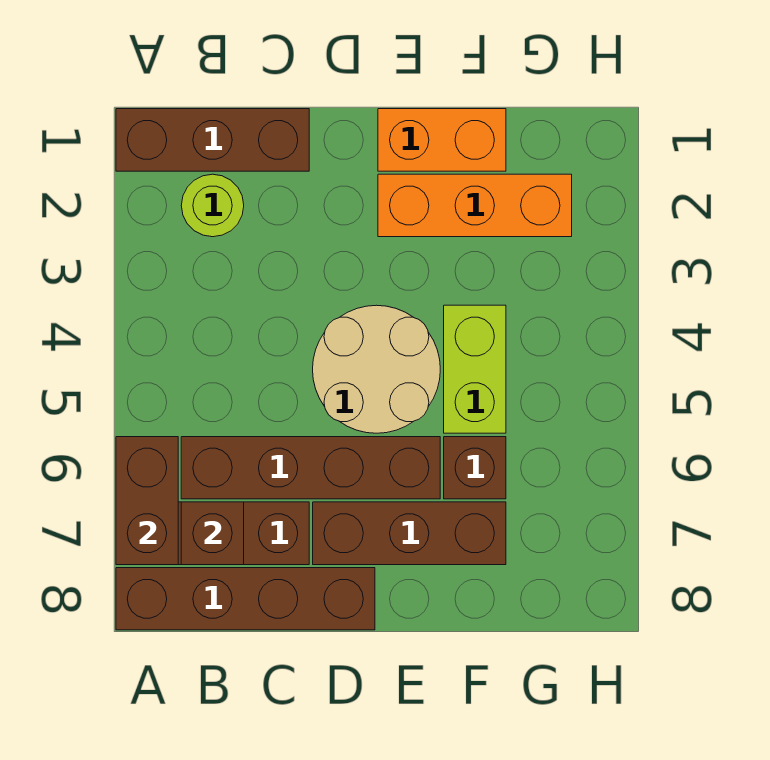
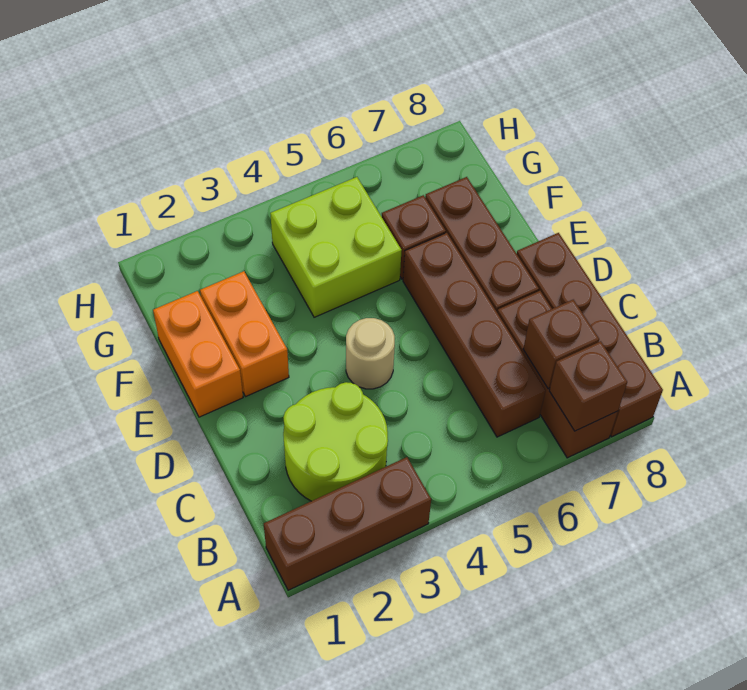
brown brick A1:C1 level 1 -> brown brick A1:A3 level 1
brown brick A6:A7 level 2 -> brown brick A7 level 2
lime round brick B2 level 1 -> lime round brick B2:C3 level 1
tan round brick D4:E5 level 1 -> tan round brick D4 level 1
orange brick E2:G2 level 1 -> orange brick E2:F2 level 1
lime brick F4:F5 level 1 -> lime brick F4:G5 level 1

